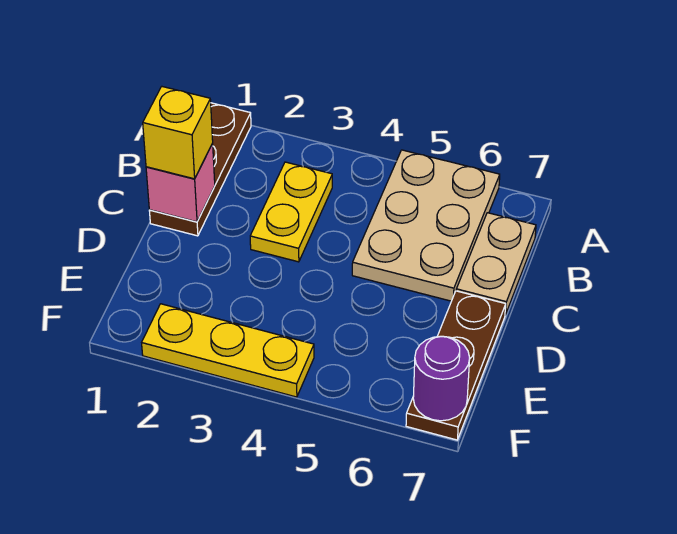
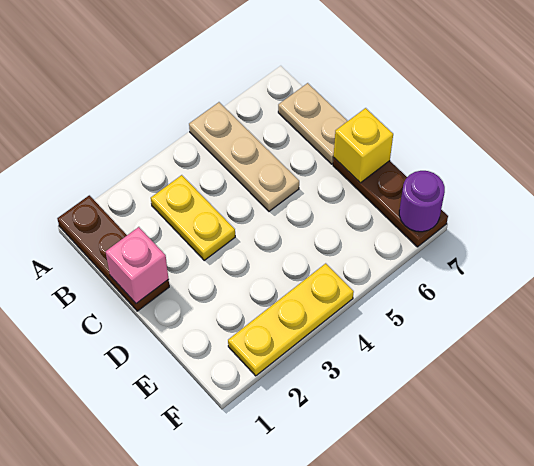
tan plate A5:C6 level 1 -> tan plate A5:C5 level 1
yellow brick C1 level 3 -> yellow brick D7 level 2

